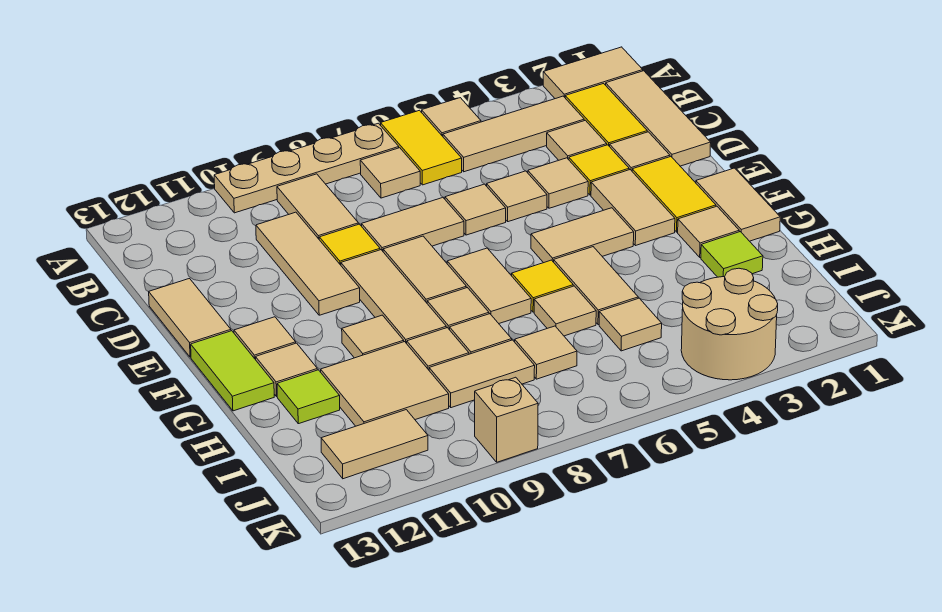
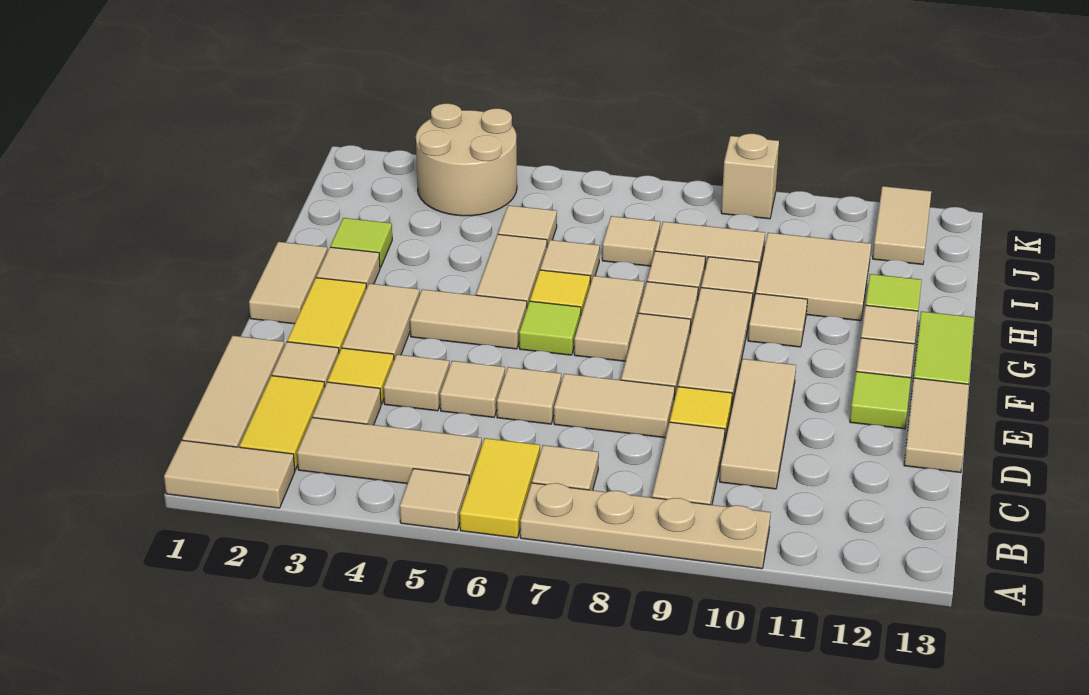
none -> lime tile E12 level 1
none -> lime tile F6 level 1
tan tile J11:J12 level 1 -> tan tile J12:K12 level 1

